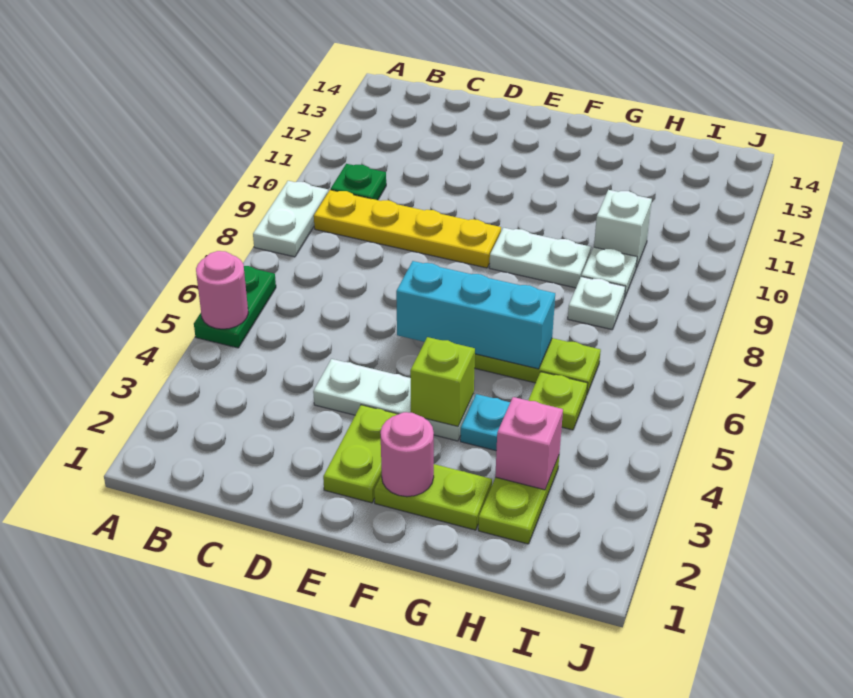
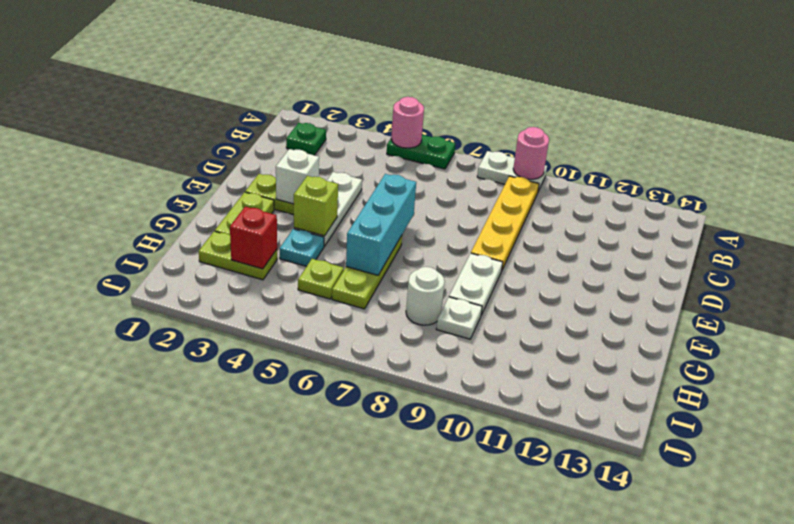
green plate B10 level 1 -> green plate B2 level 1
pink round brick F2 level 2 -> pink round brick A9 level 2
pink brick H3 level 2 -> red brick H3 level 2
white plate H8 level 1 -> white round brick H8 level 1
white brick H10 level 1 -> white brick E3 level 2

